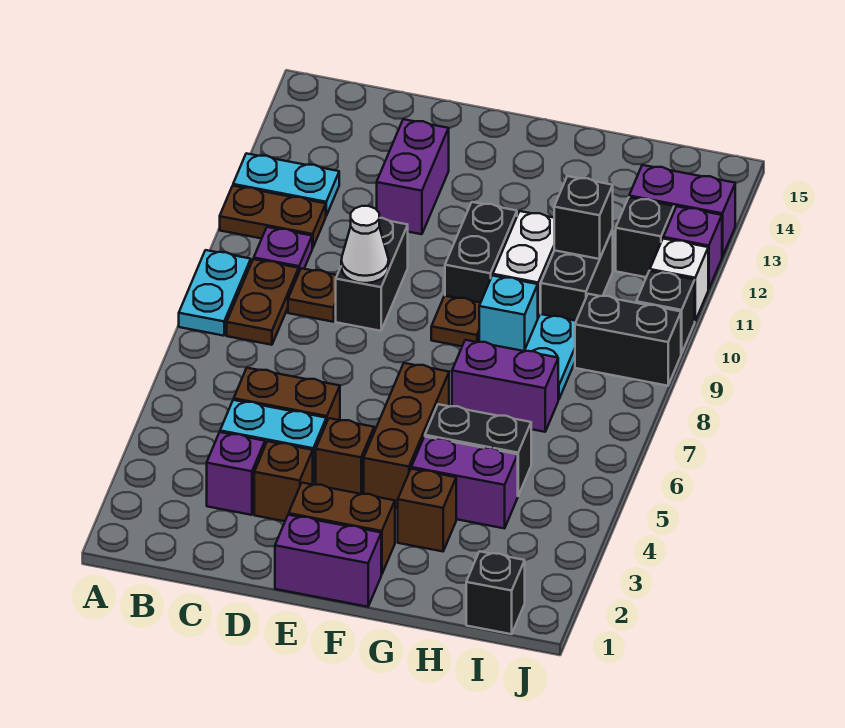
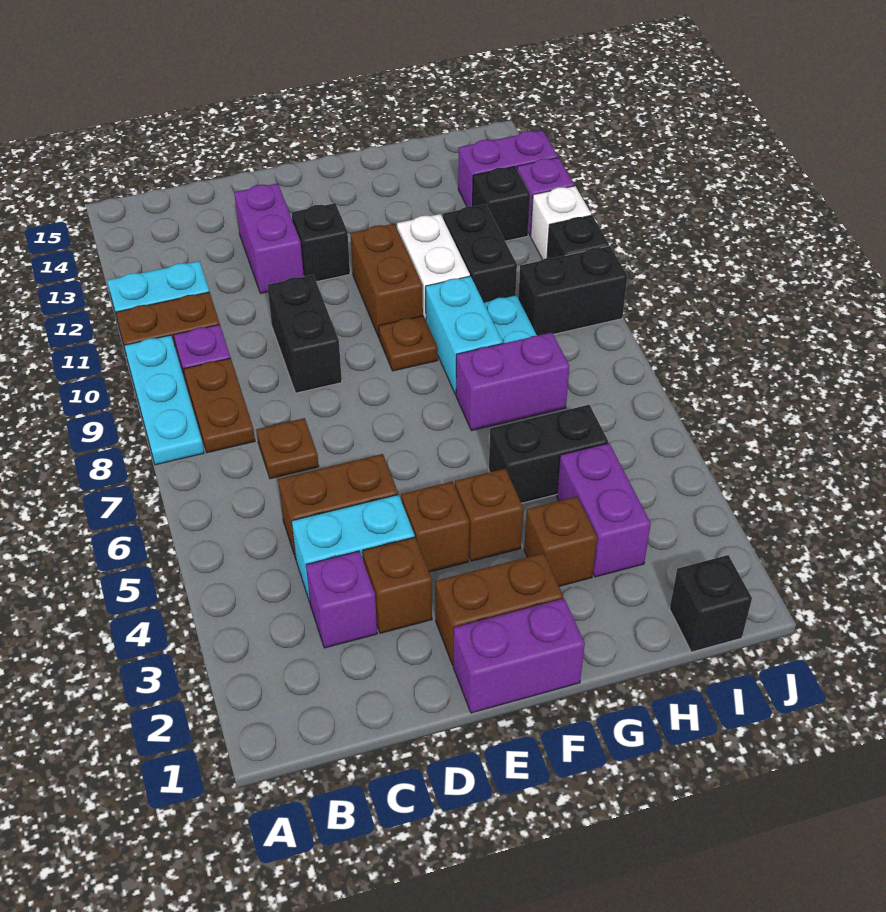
cyan plate A8:A9 level 1 -> cyan plate A8:A10 level 1
brown plate C9 level 1 -> brown plate C7 level 1
white cone D9 level 2 -> none
brown brick F4:F6 level 1 -> brown brick F4 level 1
black brick F10:F11 level 1 -> brown brick F10:F11 level 1
purple brick G4:H4 level 1 -> purple brick H3:H4 level 1
cyan brick G9 level 1 -> cyan brick G8:G9 level 1
black brick H11 level 2 -> black brick E12 level 1

